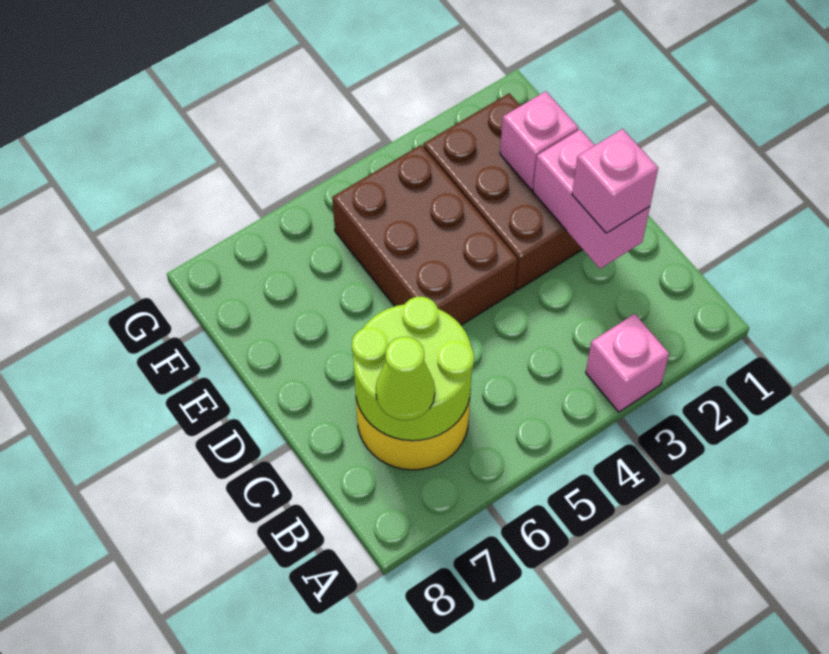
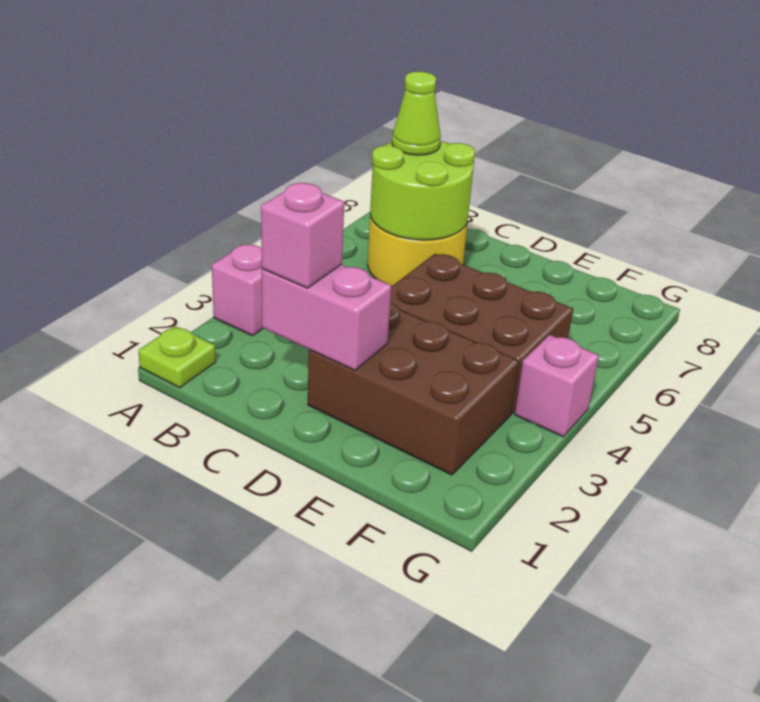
none -> lime plate A1 level 1
pink brick E2 level 2 -> pink brick G4 level 1

